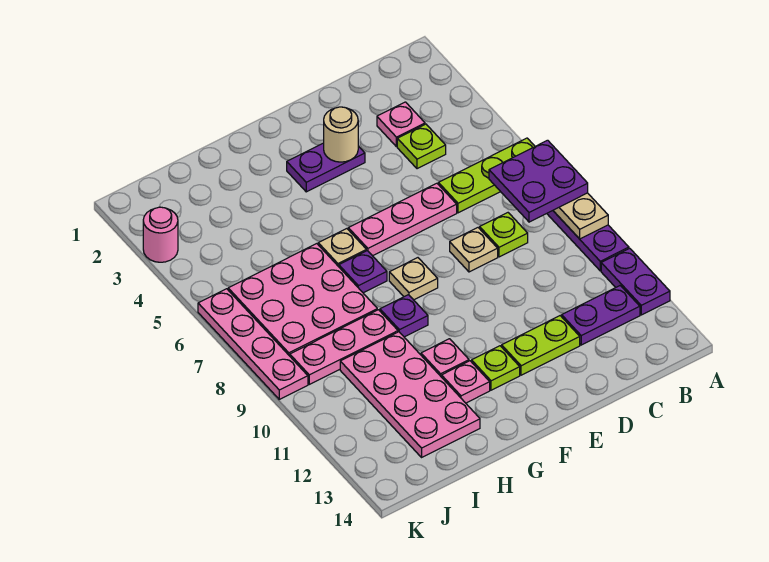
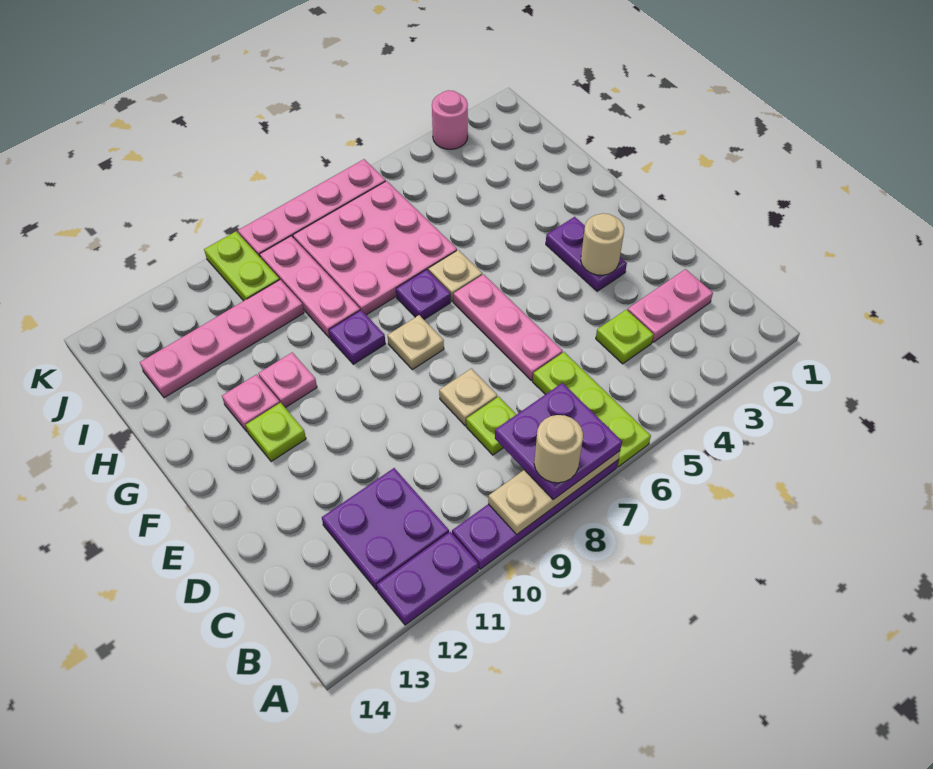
none -> tan round brick A8 level 4
purple plate B12:C12 level 1 -> purple plate B11:C12 level 1
pink plate C3 level 1 -> pink plate C2:C3 level 1
lime plate D12:E12 level 1 -> lime plate J10:K10 level 1
pink plate H10:I13 level 1 -> pink plate I10:I13 level 1

